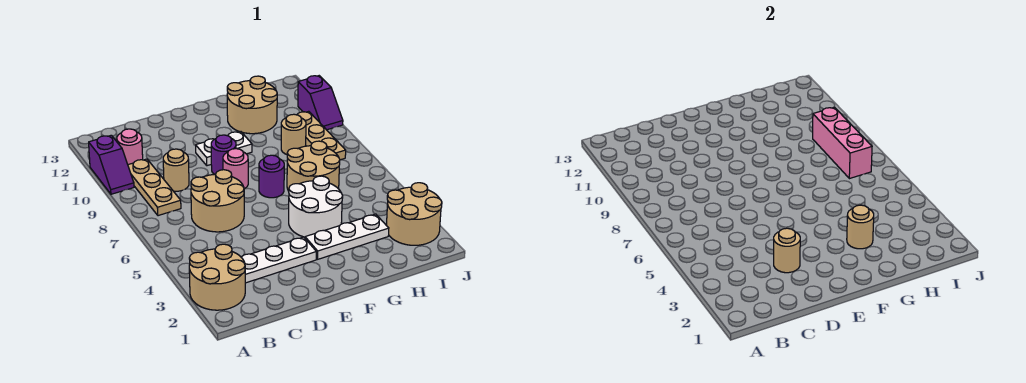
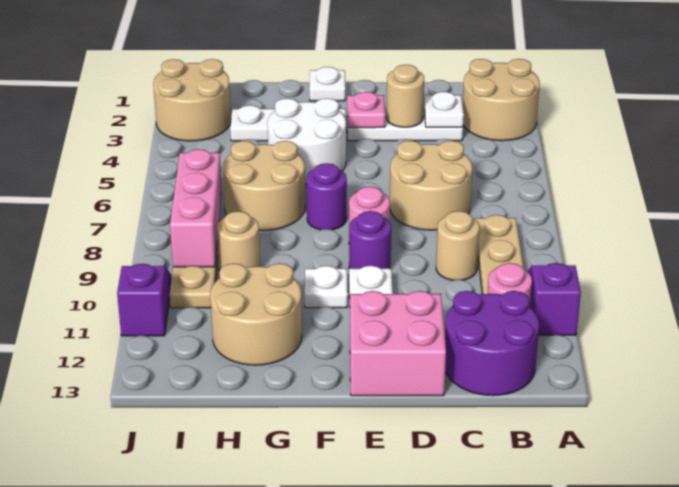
none -> purple round brick B12:C13 level 1
none -> white plate C3 level 2
none -> pink brick D12:E13 level 1
none -> pink plate E3 level 2
none -> white plate F1 level 1
tan round brick G3 level 2 -> none

